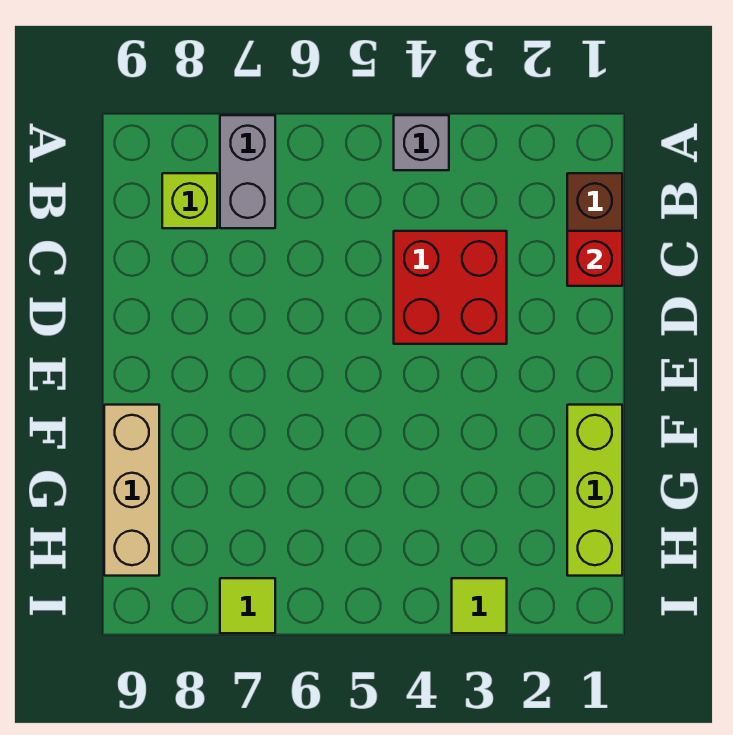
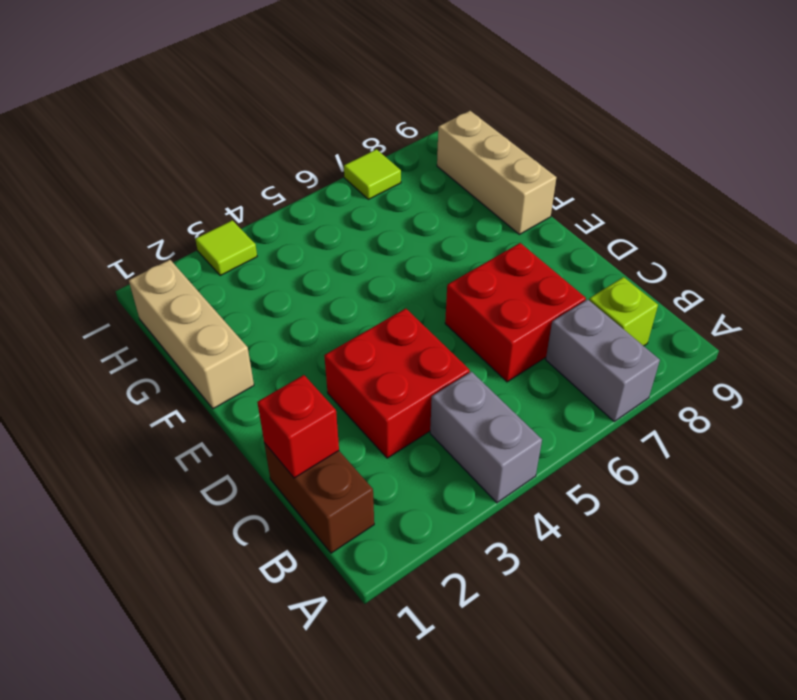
grey brick A4 level 1 -> grey brick A4:B4 level 1
none -> red brick C6:D7 level 1
lime brick F1:H1 level 1 -> tan brick F1:H1 level 1

